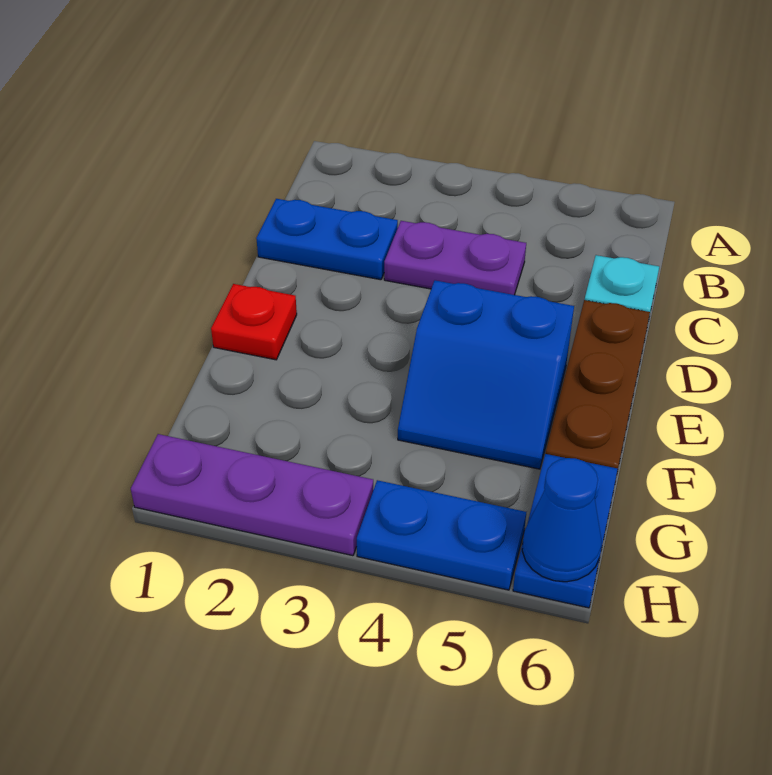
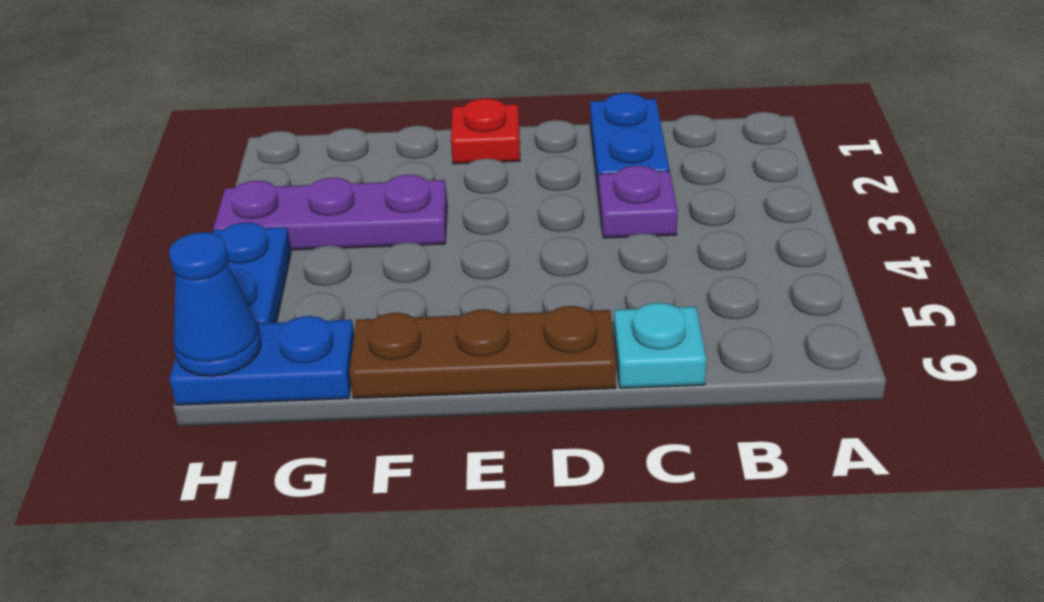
purple plate C3:C4 level 1 -> purple plate C3 level 1
blue slope E4:F5 level 1 top E -> none
purple plate H1:H3 level 1 -> purple plate F3:H3 level 1

